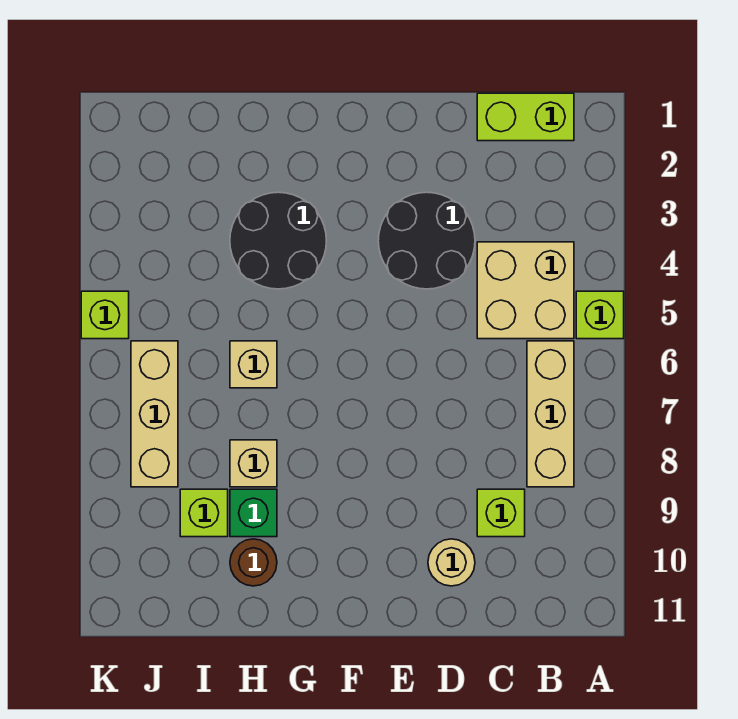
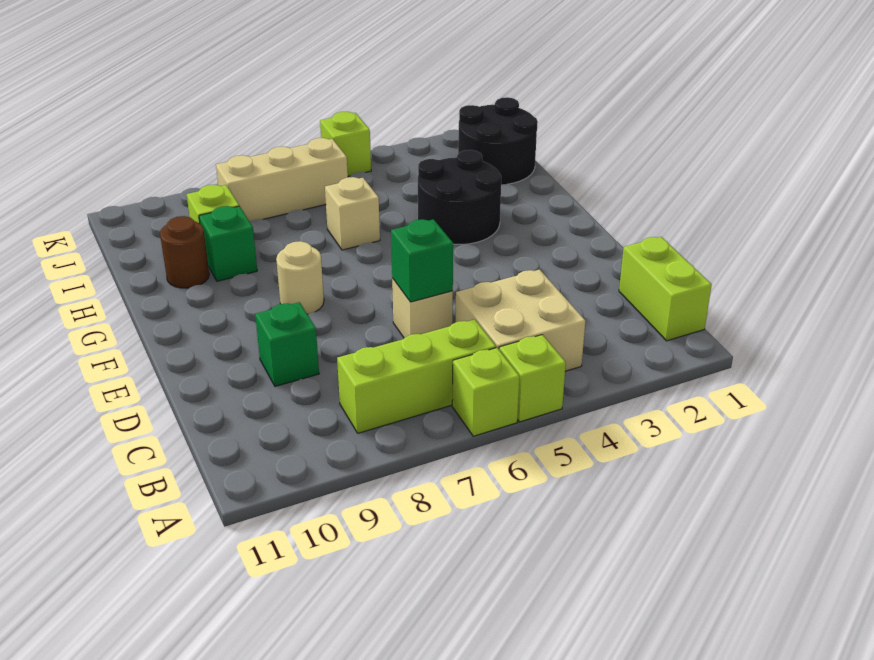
tan brick B6:B8 level 1 -> lime brick B6:B8 level 1
lime brick C9 level 1 -> lime brick A6 level 1
black round brick D3:E4 level 1 -> black round brick I1:J2 level 1
none -> green brick D6 level 2
none -> green brick D9 level 1
tan round brick D10 level 1 -> tan round brick F8 level 1
tan brick H8 level 1 -> tan brick D6 level 1

